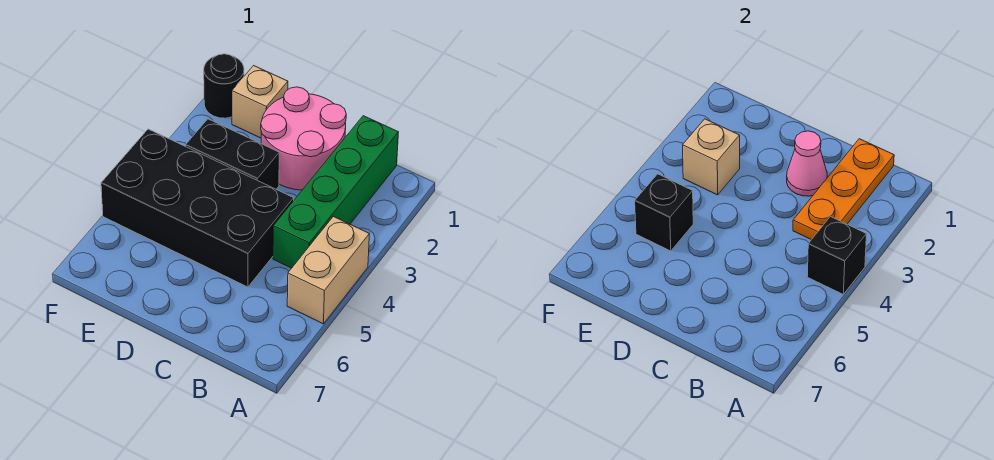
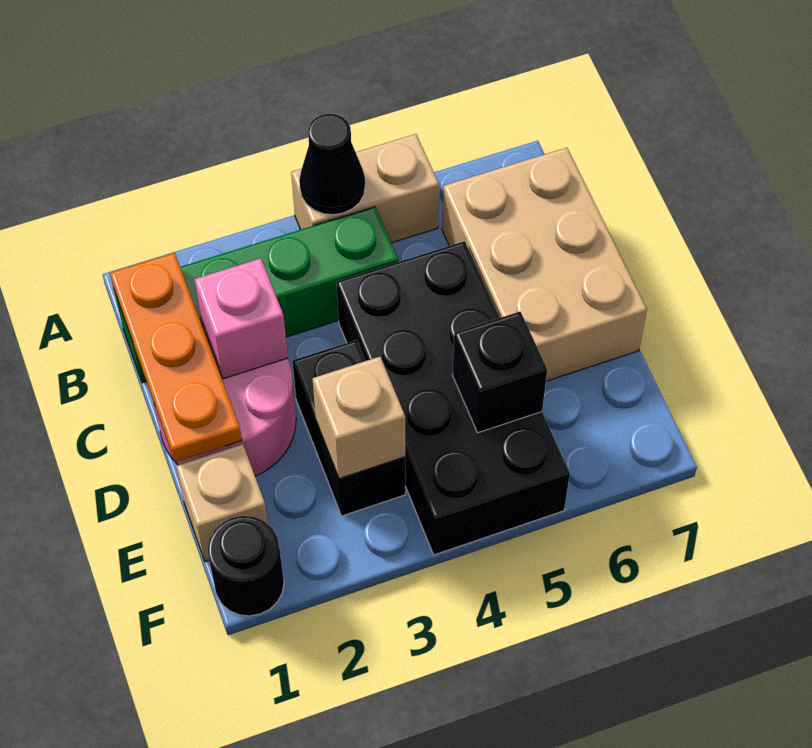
black brick A4 level 2 -> black cone A4 level 2
orange plate B1:B3 level 2 -> orange plate B1:D1 level 2
none -> tan brick B6:D7 level 1
pink cone C2 level 2 -> pink brick C2 level 2

